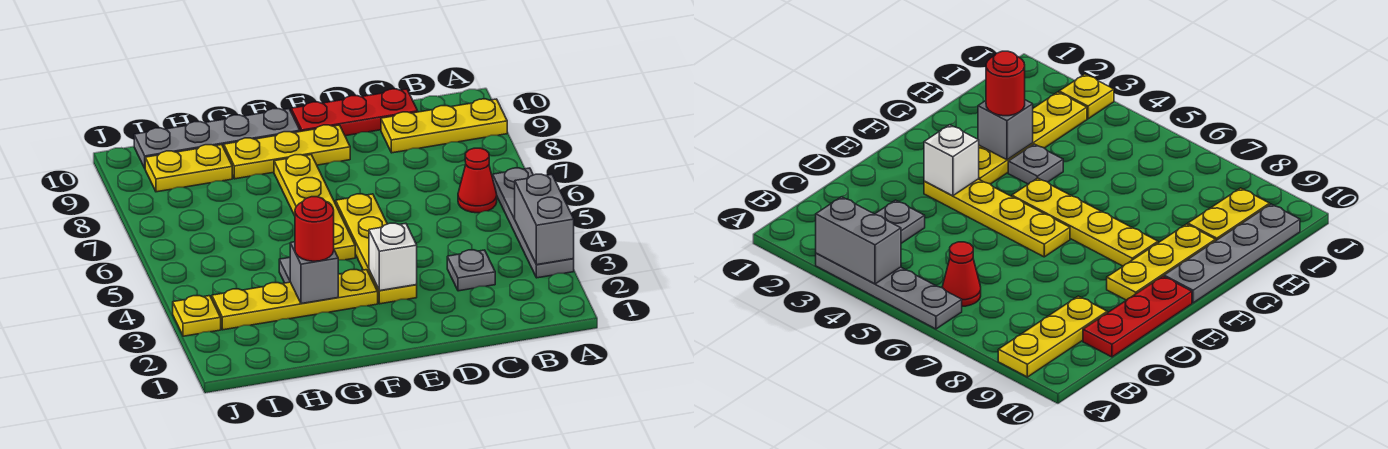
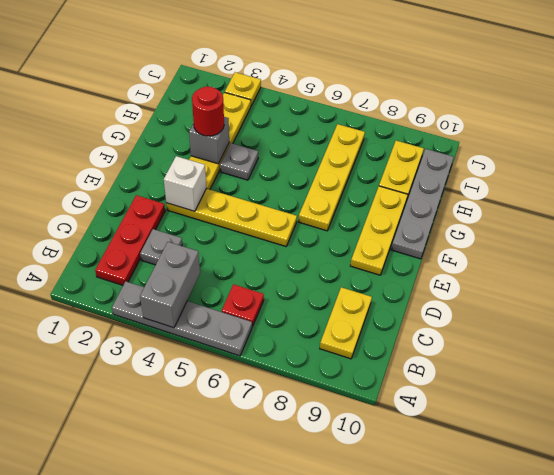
grey brick A3:A4 level 2 -> grey brick A4:B4 level 2
yellow plate A9:C9 level 1 -> yellow plate B9:C9 level 1
red cone B6 level 1 -> red plate B6 level 1
red plate C10:E10 level 1 -> red plate B2:D2 level 1
yellow plate F5:F8 level 1 -> yellow plate F7:I7 level 1

